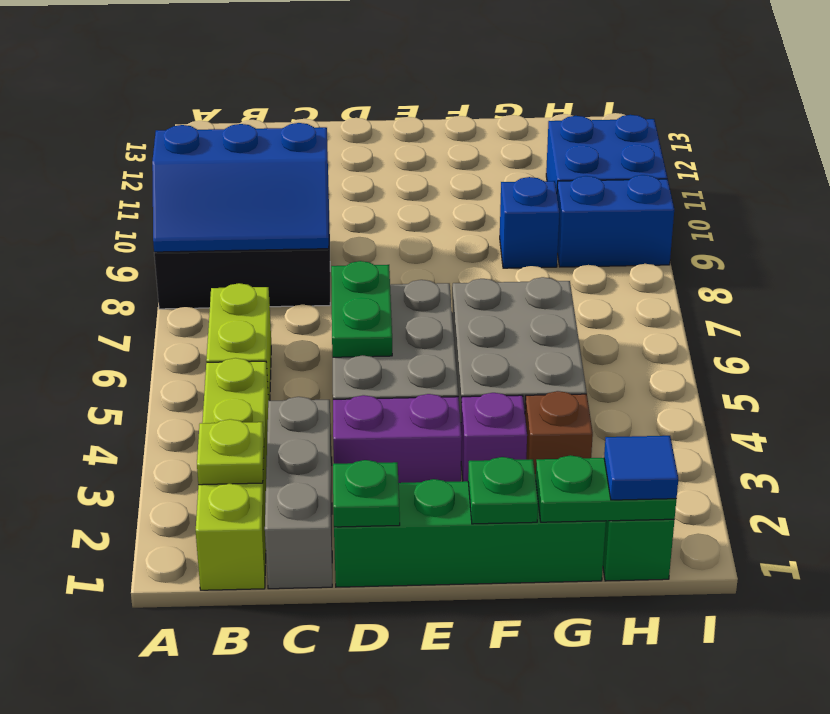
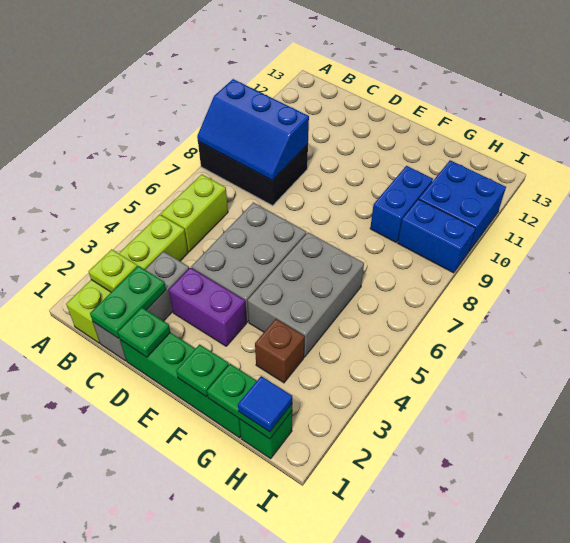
green plate D5:D6 level 2 -> green plate C1:C2 level 2
purple brick F3 level 1 -> none
blue brick G9 level 1 -> blue brick G9:G10 level 1

